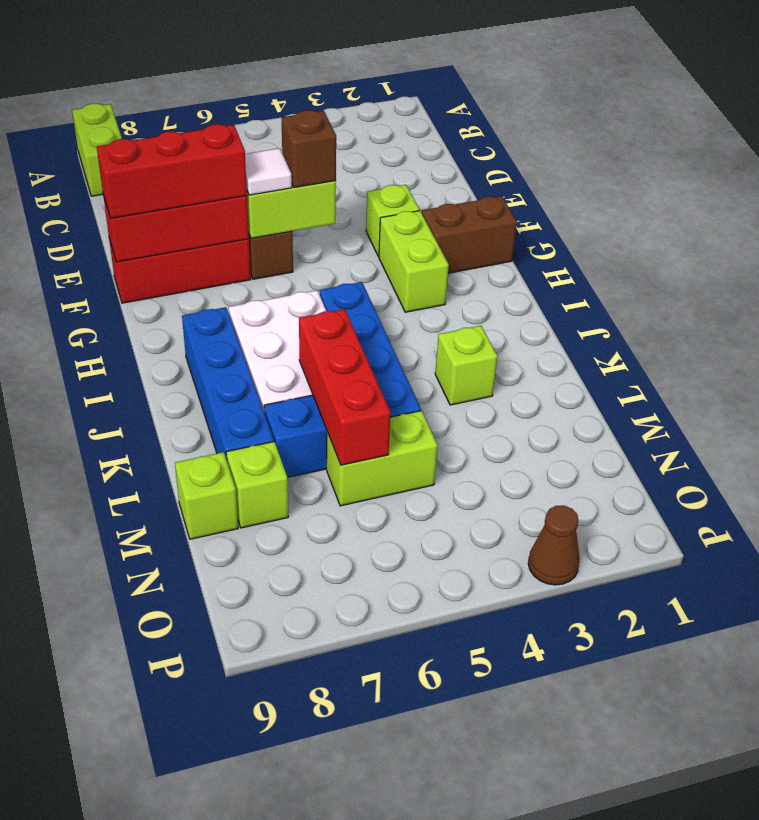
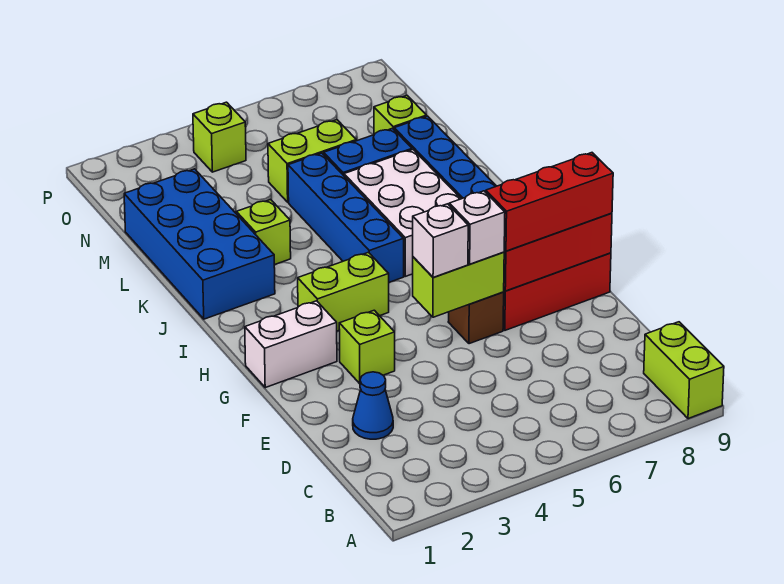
none -> blue cone D2 level 1
brown brick F5 level 3 -> white brick F5 level 3
white tile F6 level 3 -> white brick F6 level 3
brown brick G1:G2 level 1 -> white brick G1:G2 level 1
lime brick G3:H3 level 1 -> lime brick H3:H4 level 1
none -> blue brick J1:M2 level 1
red brick K6:M6 level 2 -> none
lime brick M9 level 1 -> lime brick O4 level 1
brown cone P3 level 1 -> none

